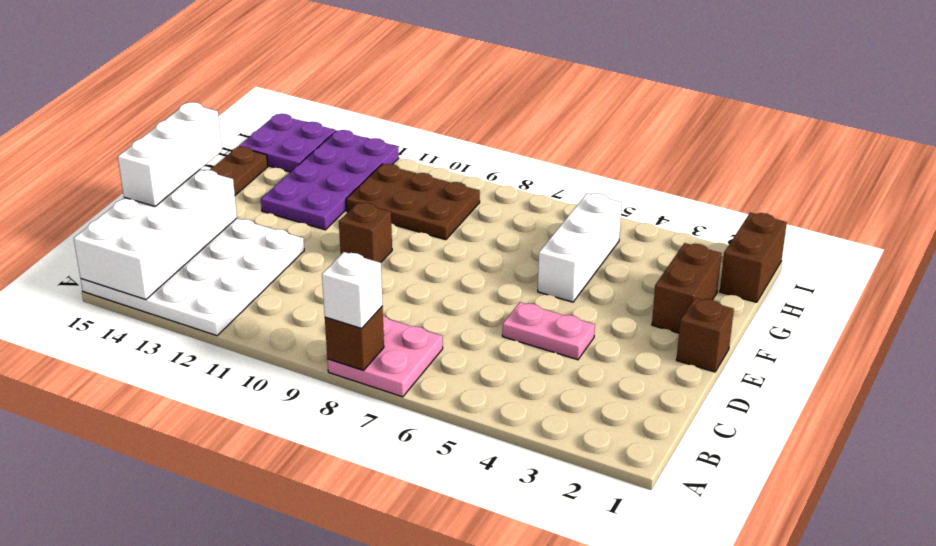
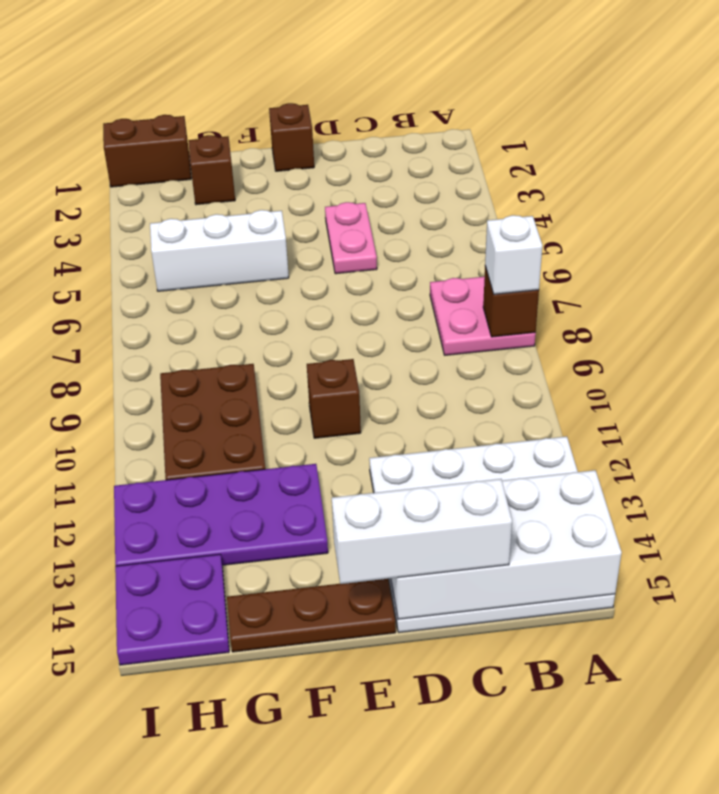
brown brick F2:G2 level 1 -> brown brick G2 level 1

